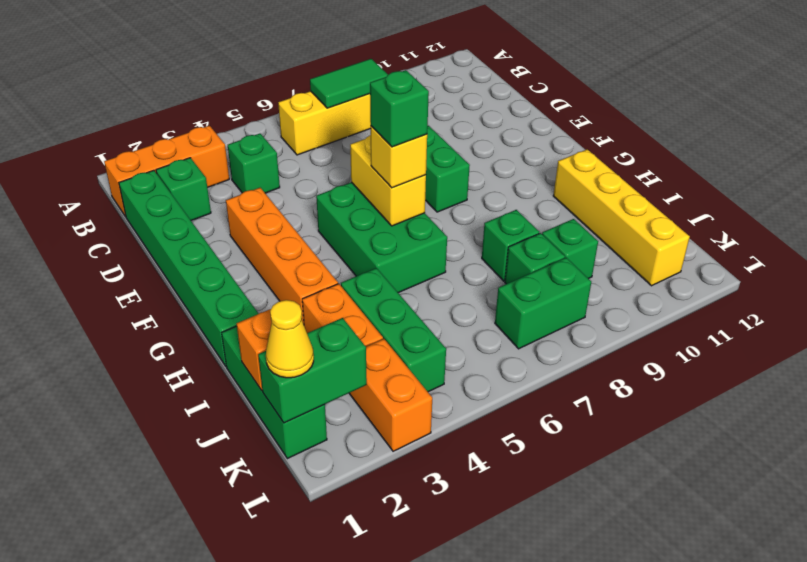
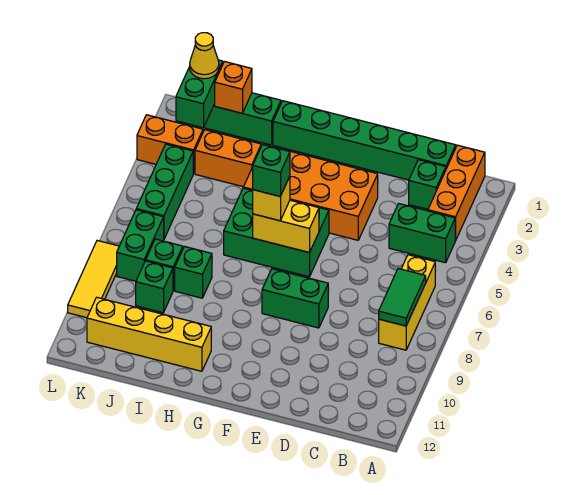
green brick C4 level 1 -> green brick B4:C4 level 1
orange brick E3:H3 level 1 -> orange brick E3:H4 level 1
green brick I4:K4 level 1 -> green brick K4:K6 level 1
none -> yellow tile L8:L10 level 1

